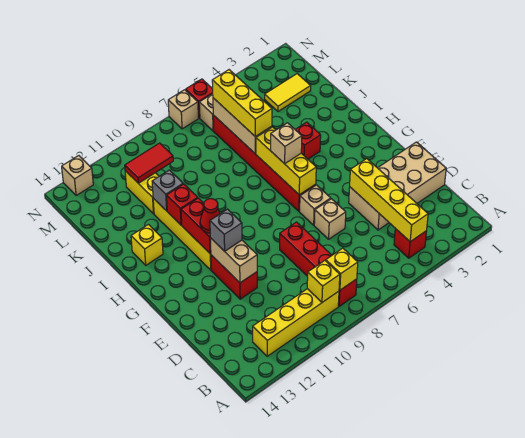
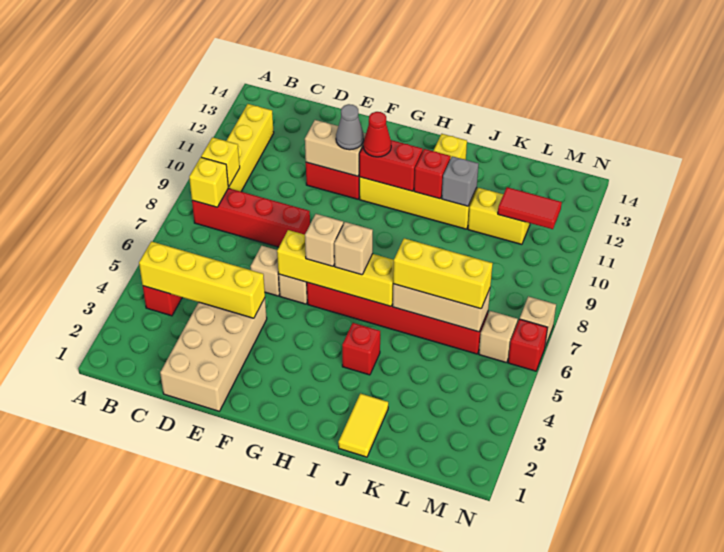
grey brick F11 level 3 -> grey cone F11 level 3
yellow brick G6:I6 level 2 -> yellow brick F6:I6 level 2
yellow tile L2:L3 level 1 -> yellow tile J1:J2 level 1
red tile L10:L11 level 2 -> red tile L11:M11 level 2
tan brick N13 level 1 -> tan brick G6 level 3

